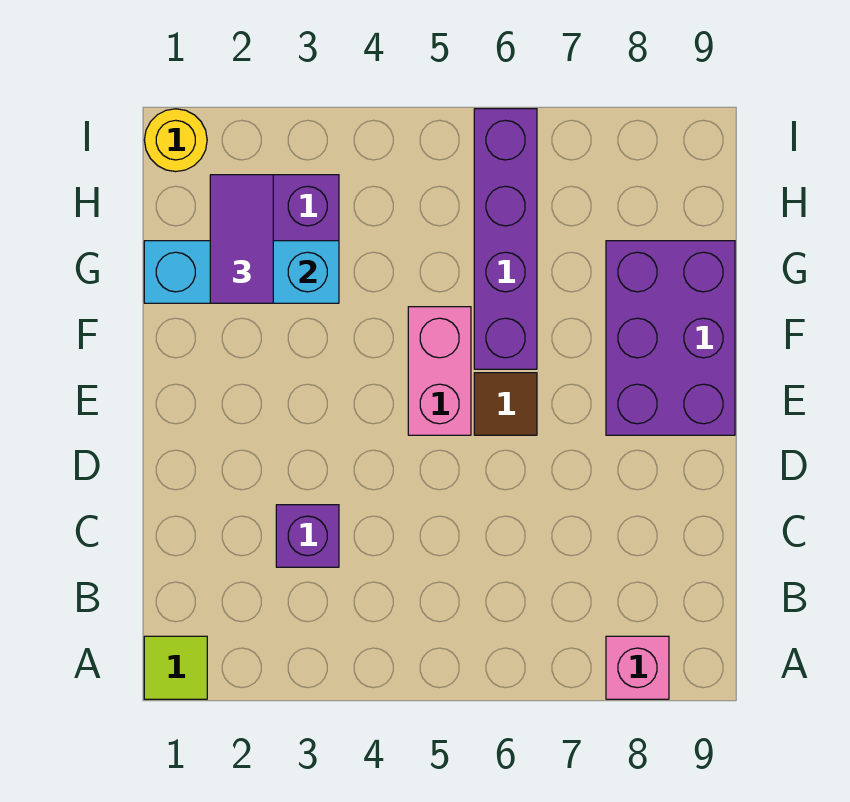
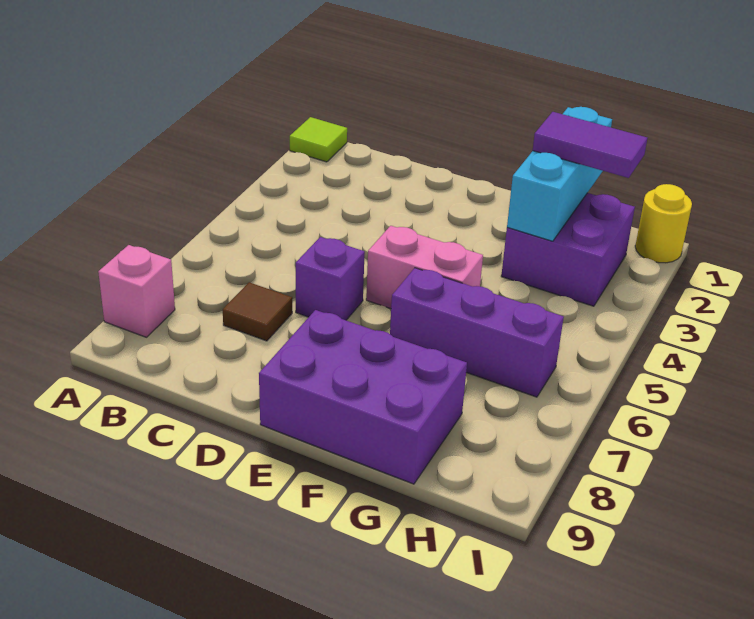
purple brick C3 level 1 -> purple brick D6 level 1
brown tile E6 level 1 -> brown tile C7 level 1
purple brick F6:I6 level 1 -> purple brick F6:H6 level 1

